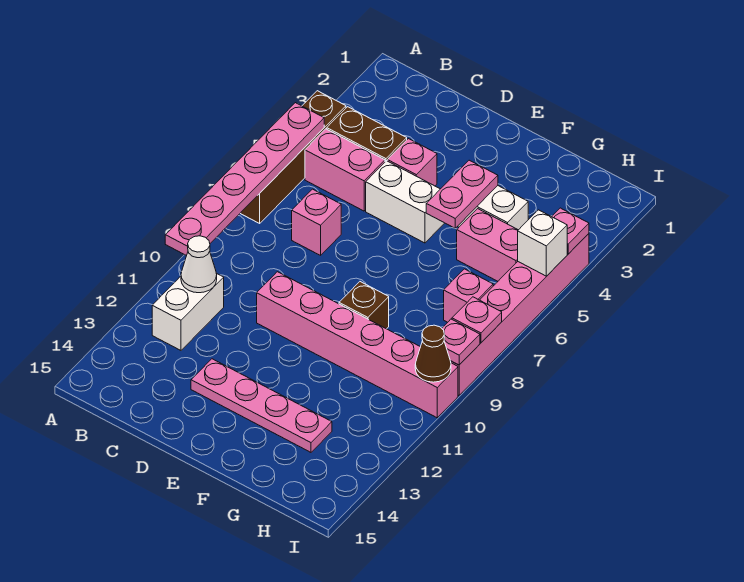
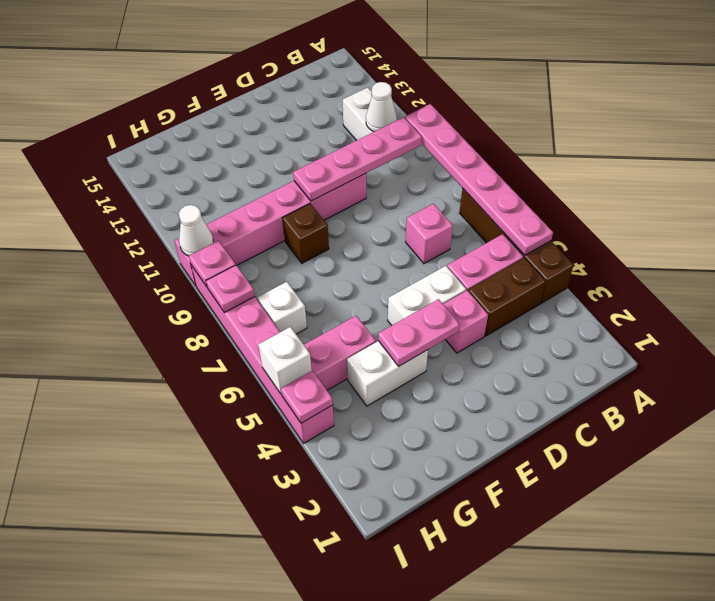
pink plate D13:G13 level 1 -> pink plate B10:E10 level 2
pink plate F4:F5 level 2 -> pink plate E4:F4 level 2
pink brick H7 level 1 -> white brick H7 level 1
brown cone I10 level 2 -> white cone I10 level 2

